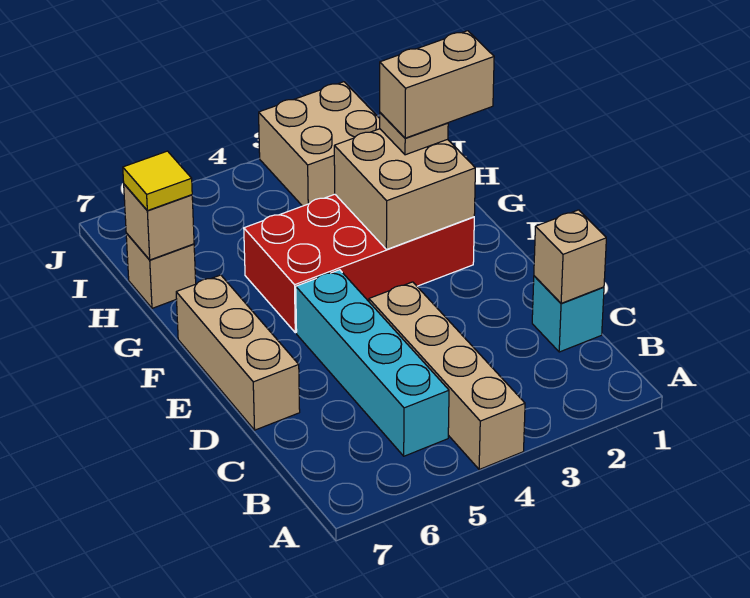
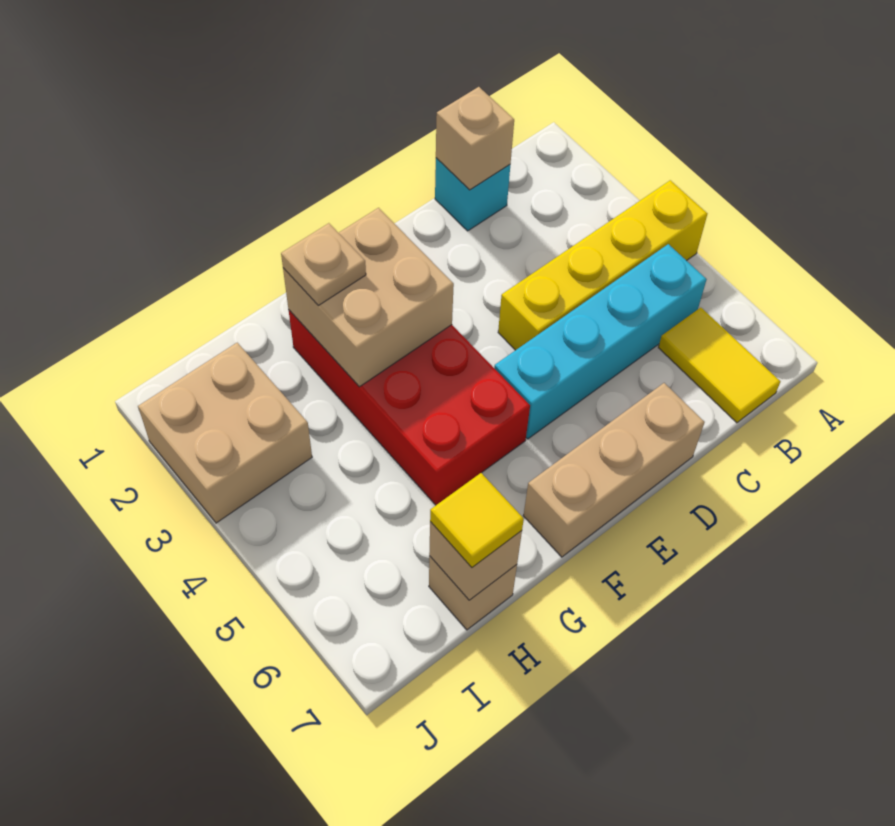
tan brick A4:D4 level 1 -> yellow brick A4:D4 level 1
none -> yellow tile B6:B7 level 1
tan brick G1:G2 level 4 -> none

